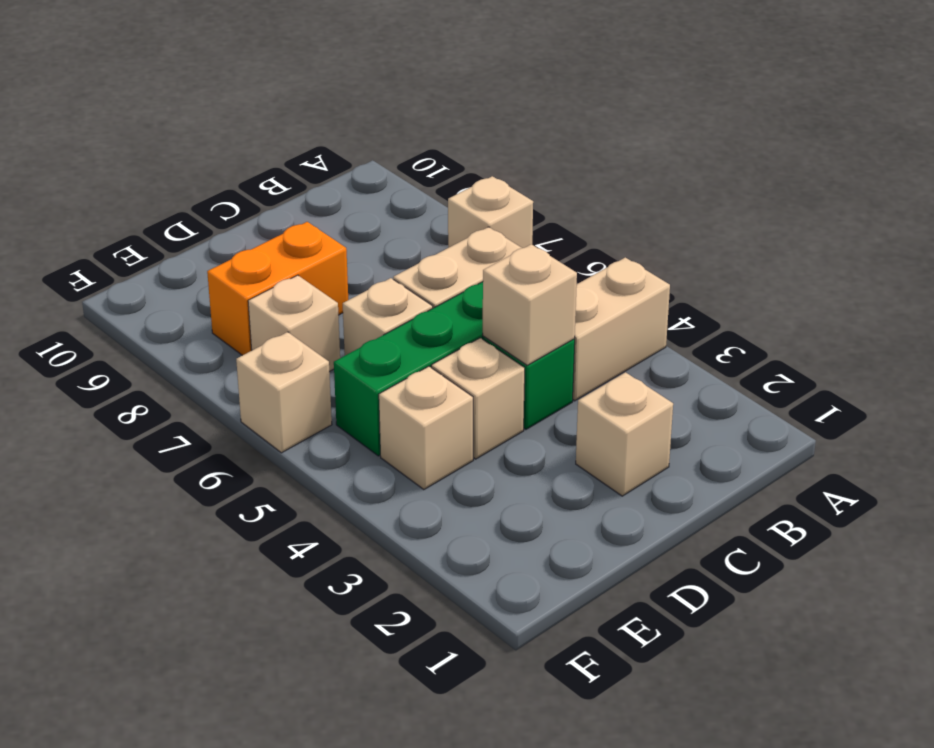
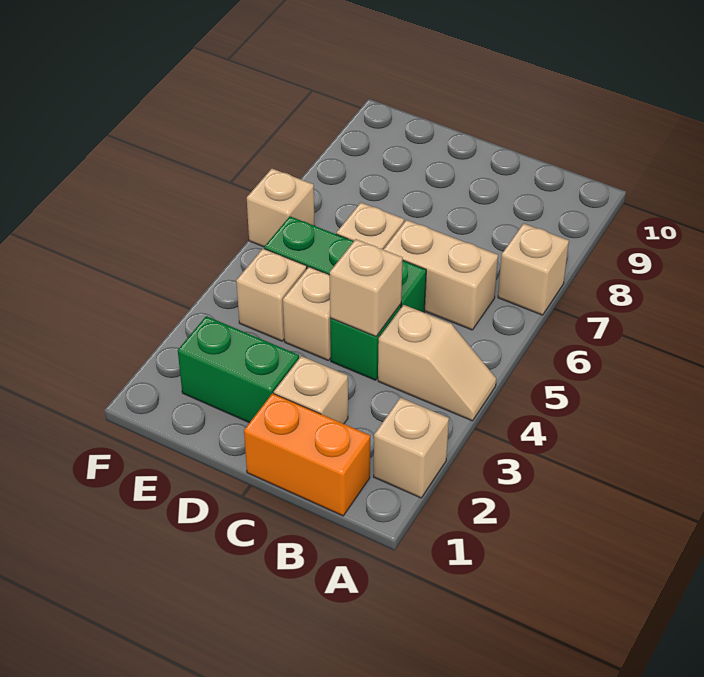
tan brick A4:B4 level 1 -> tan slope A4:B4 level 1 top B
none -> green brick D2:E2 level 1
orange brick D8:E8 level 1 -> orange brick B1:C1 level 1
tan brick E7 level 1 -> tan brick A2 level 1

